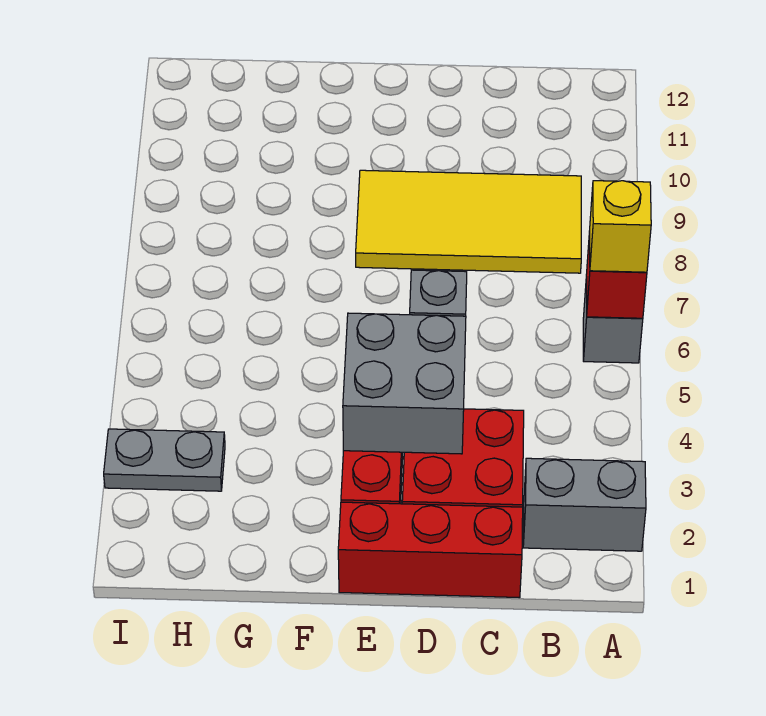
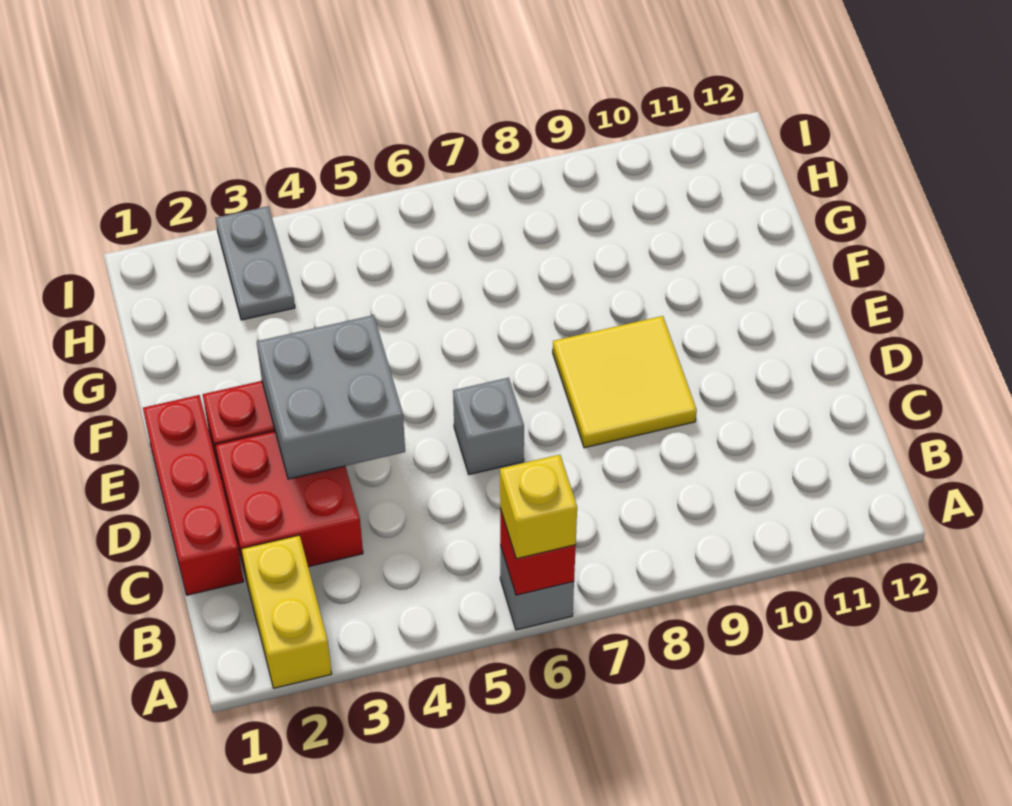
grey brick A2:B2 level 1 -> yellow brick A2:B2 level 1
yellow tile B8:E9 level 1 -> yellow tile D8:E9 level 1

